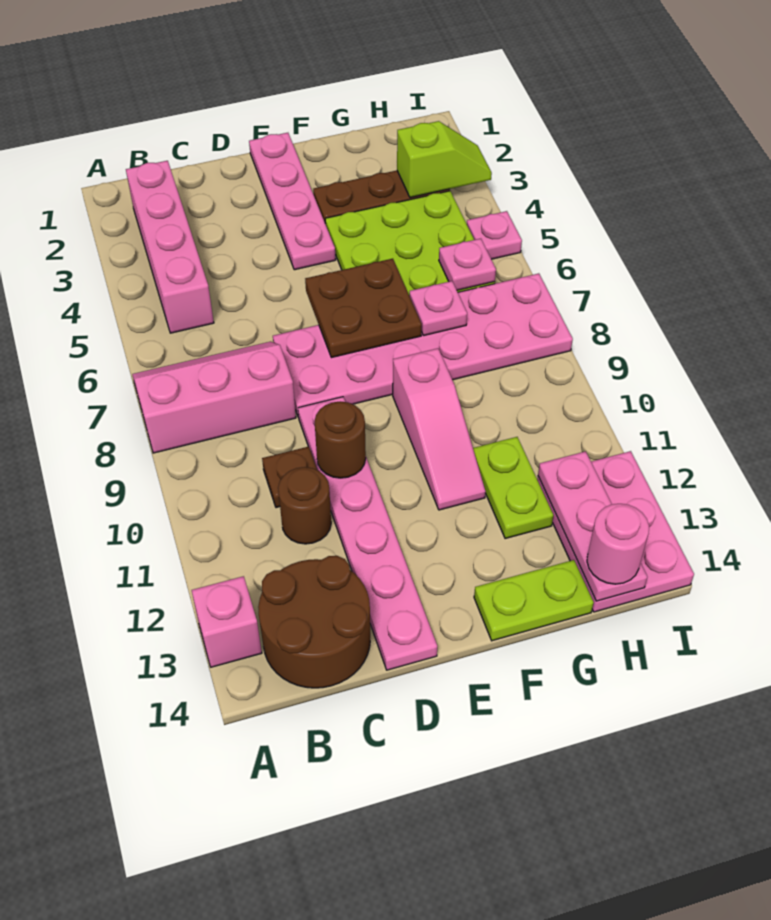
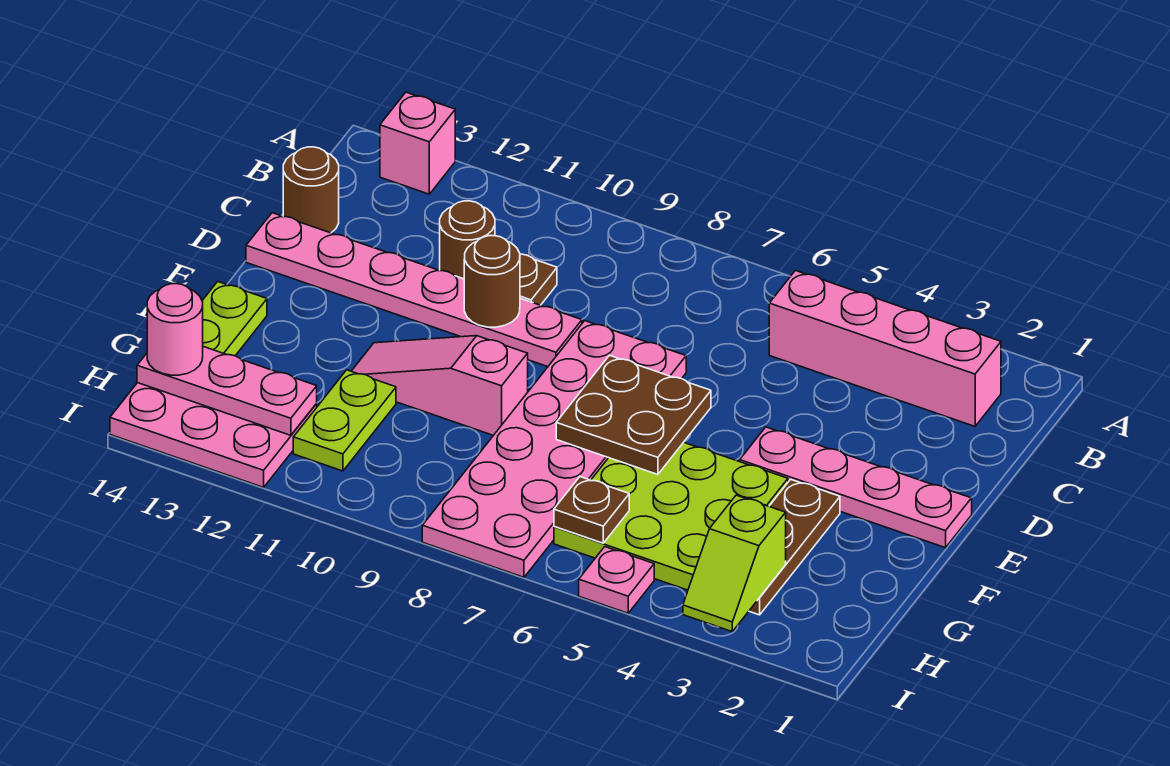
pink slope A7:C8 level 1 top 8 -> none
brown round brick B13:C14 level 1 -> brown round brick C14 level 1
pink plate G7 level 2 -> none
lime plate G11:G12 level 1 -> lime plate G11:H11 level 1
pink plate H6 level 2 -> brown plate H6 level 2

